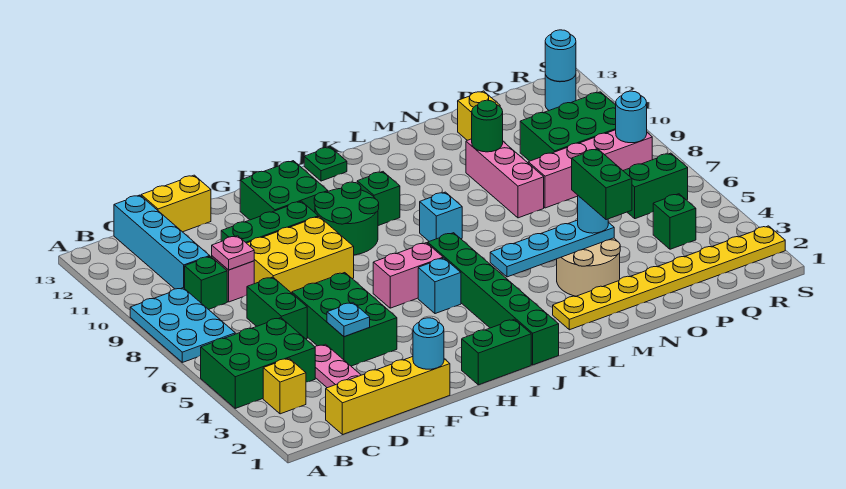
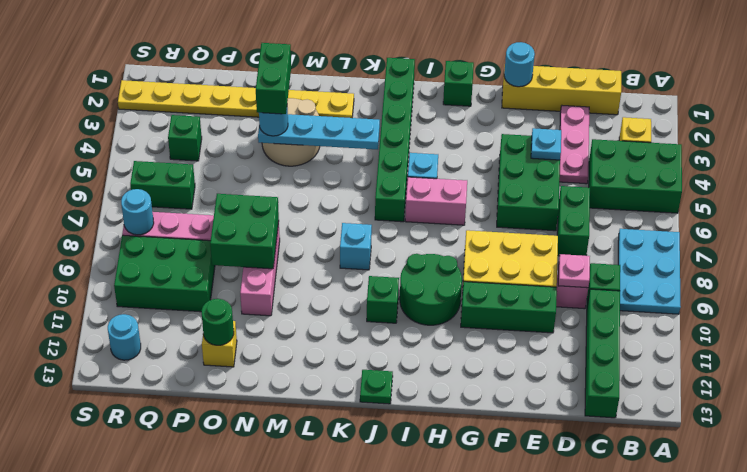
cyan brick C10:C13 level 1 -> green brick C10:C13 level 1
yellow brick D13:E13 level 1 -> none
green brick G11:H12 level 1 -> green brick N8:O9 level 2
green brick H1:I1 level 1 -> green brick H1 level 1
green round brick N10 level 2 -> green round brick O12 level 2
cyan round brick R12 level 2 -> none

